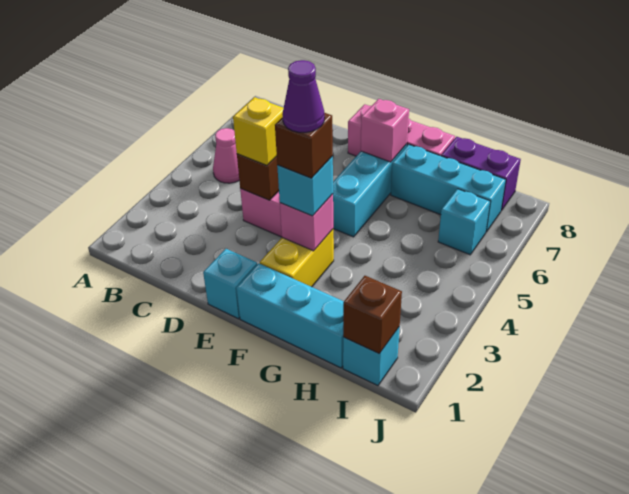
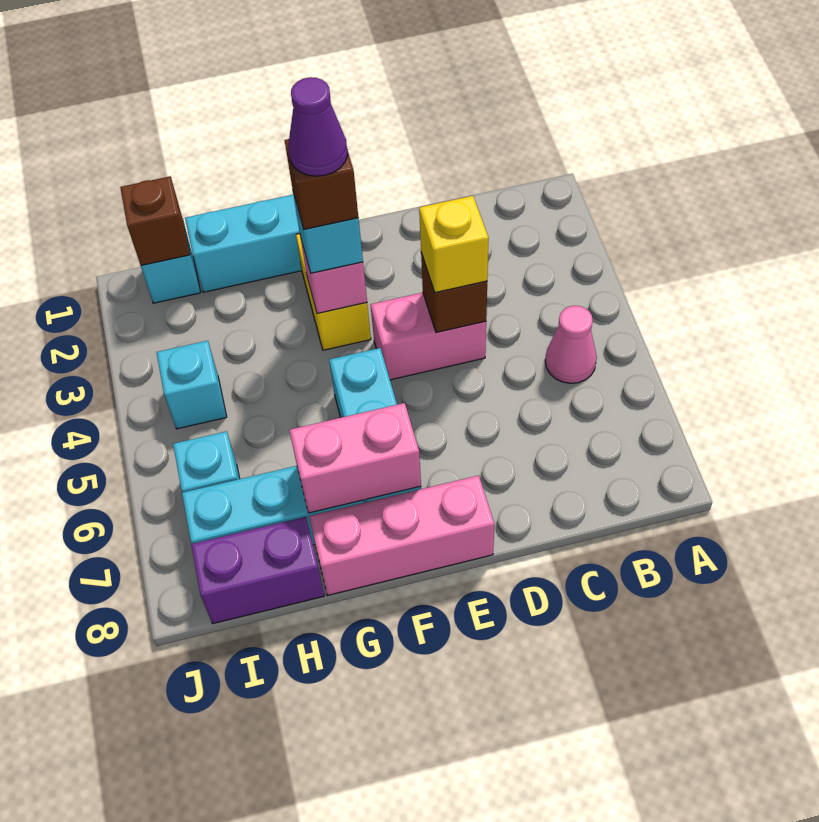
cyan brick E1 level 1 -> cyan brick I4 level 1
pink brick F7 level 2 -> pink brick F7:G7 level 2

